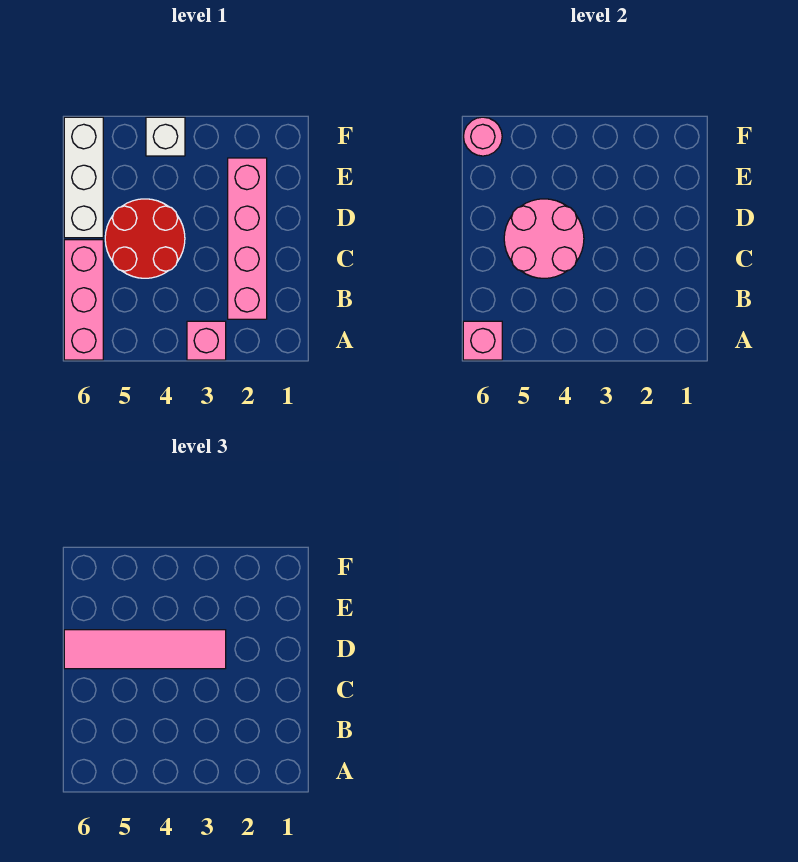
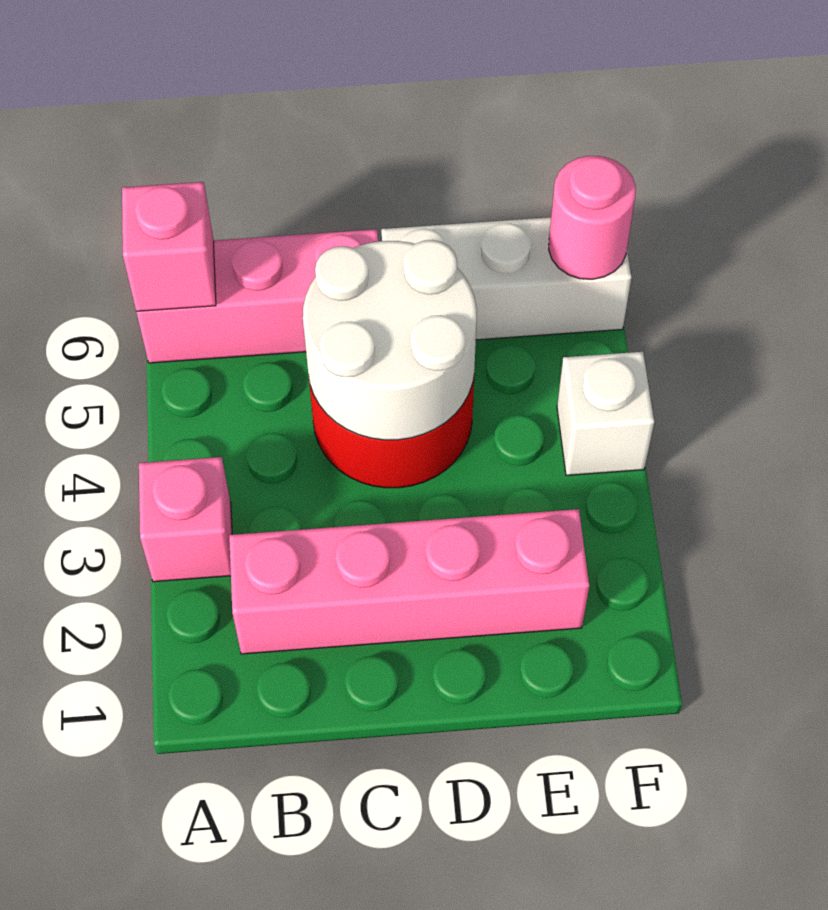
pink round brick C4:D5 level 2 -> white round brick C4:D5 level 2
pink tile D3:D6 level 3 -> none

